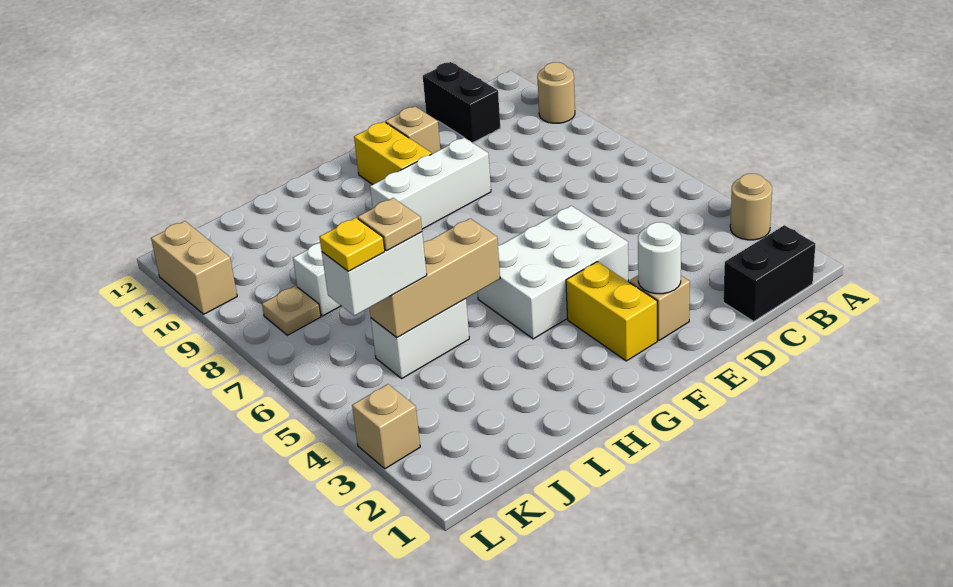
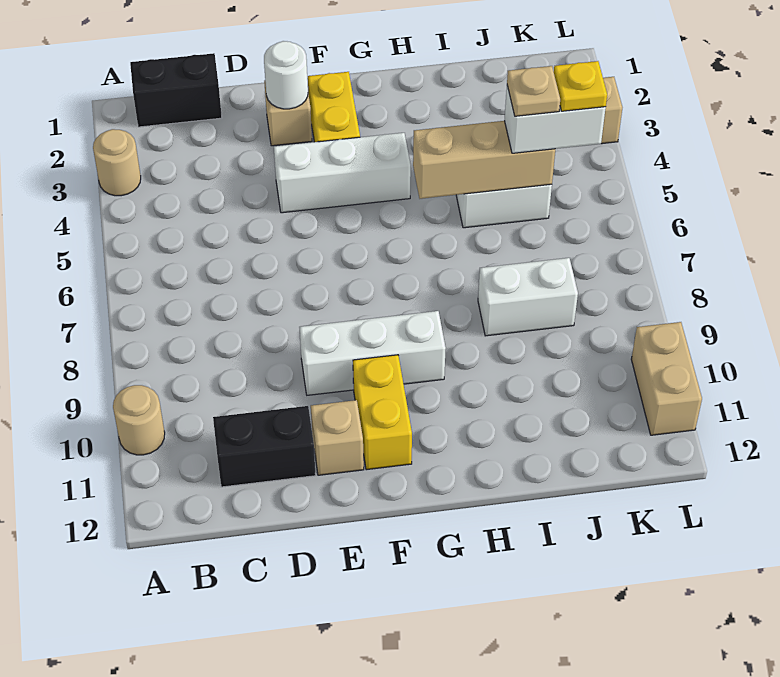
black brick C11:C12 level 1 -> black brick C11:D11 level 1
white brick E4:G5 level 1 -> white brick E4:G4 level 1
tan plate K8 level 1 -> none

